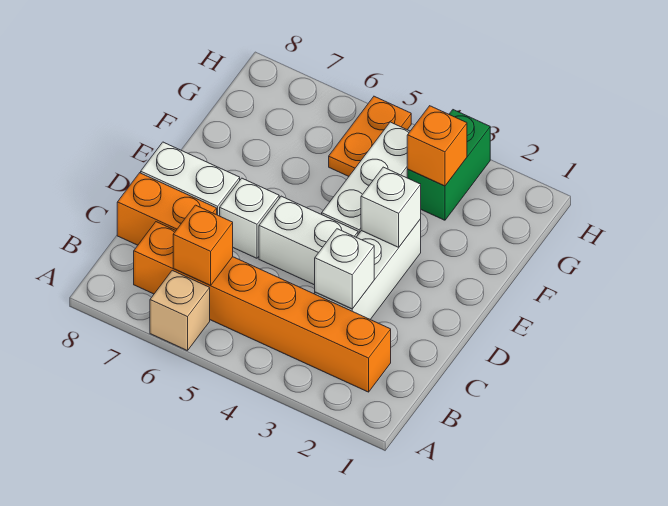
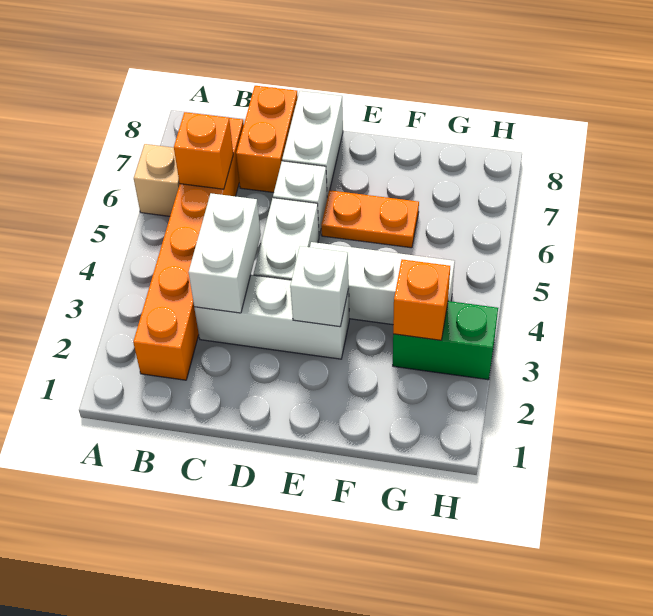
white brick C3 level 2 -> white brick C3:C4 level 2
orange plate G5:H5 level 1 -> orange plate E6:F6 level 1

